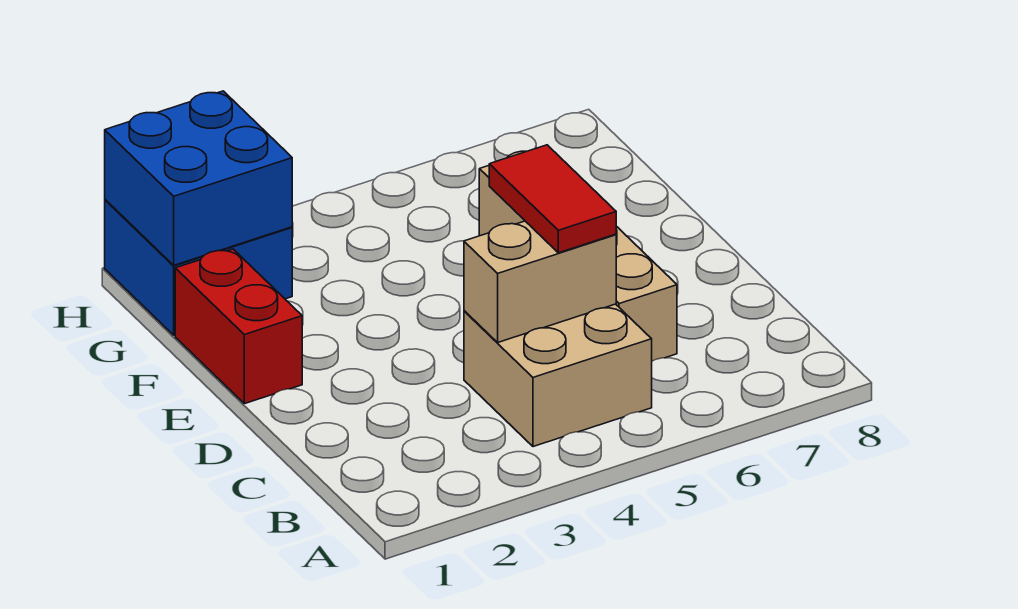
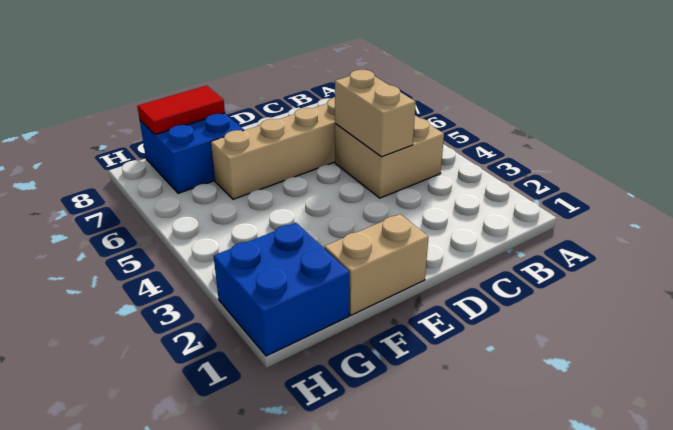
red tile C5:D5 level 3 -> red tile F8:G8 level 2
red brick E1:F1 level 1 -> tan brick E1:F1 level 1
blue brick G1:H2 level 2 -> blue brick F7:G8 level 1

